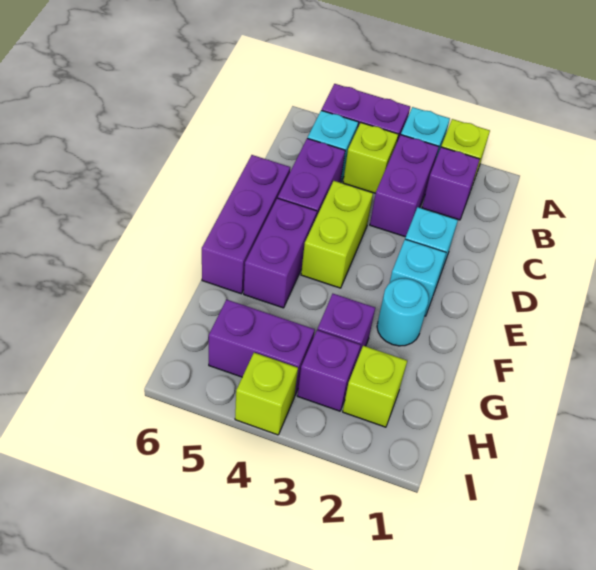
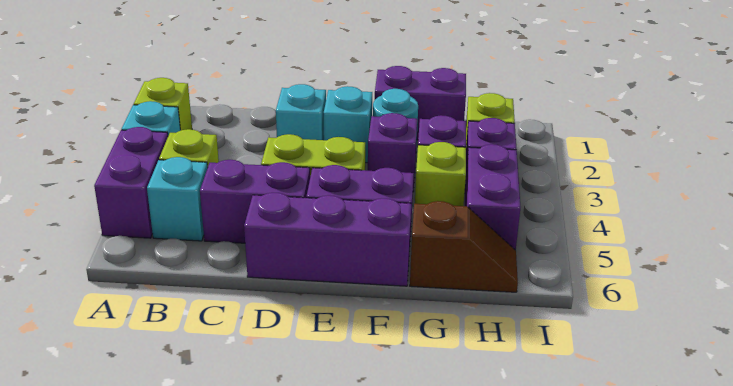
purple brick B2 level 1 -> purple brick F3 level 1
purple brick B3:C3 level 1 -> purple brick F1:G1 level 1
none -> brown slope G6:H6 level 1 top G
lime brick I4 level 1 -> lime brick G4 level 1

